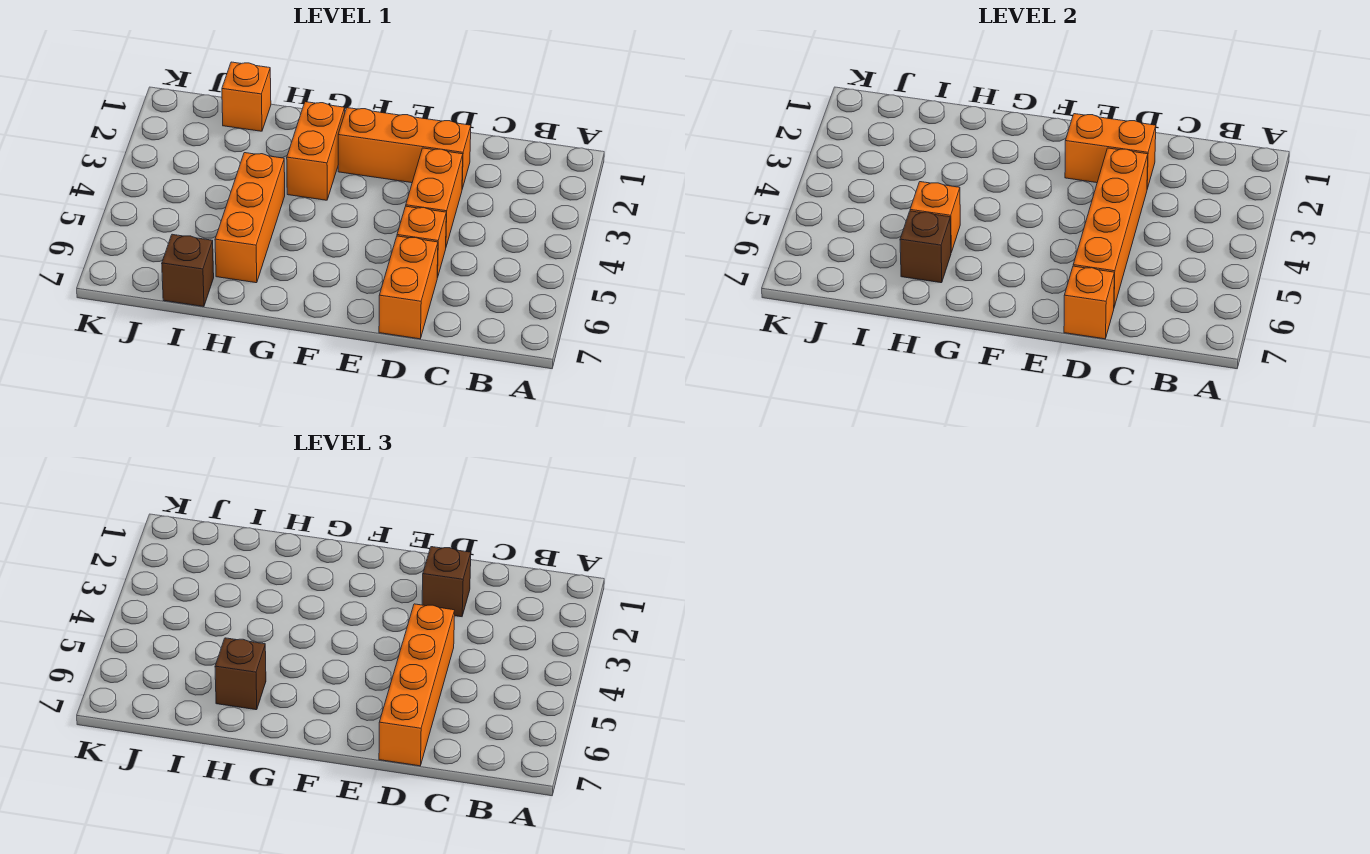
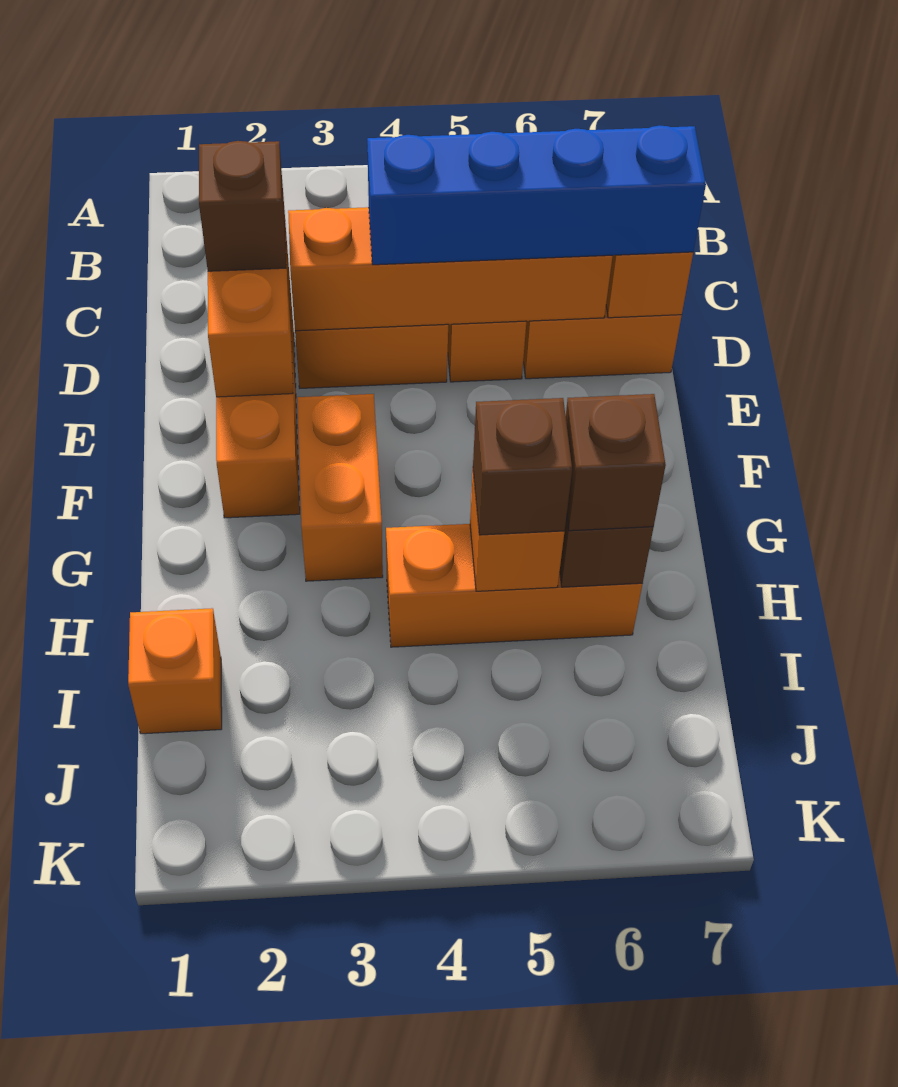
orange brick D4:D7 level 3 -> blue brick D4:D7 level 3
orange brick G2:G3 level 1 -> orange brick F3:G3 level 1
brown brick I7 level 1 -> brown brick H5 level 3

